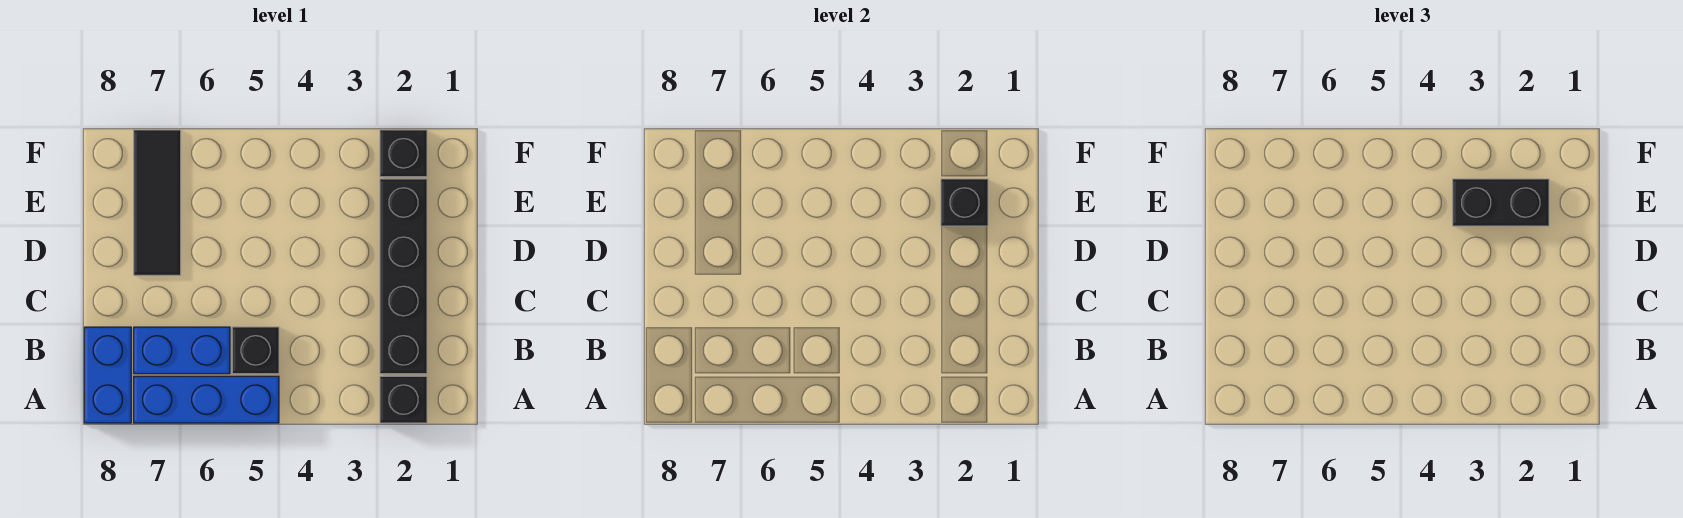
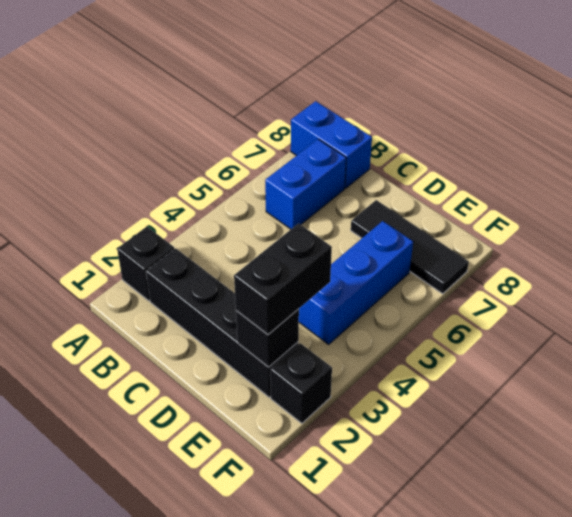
blue brick A5:A7 level 1 -> blue brick E4:E6 level 1
black brick B5 level 1 -> none

